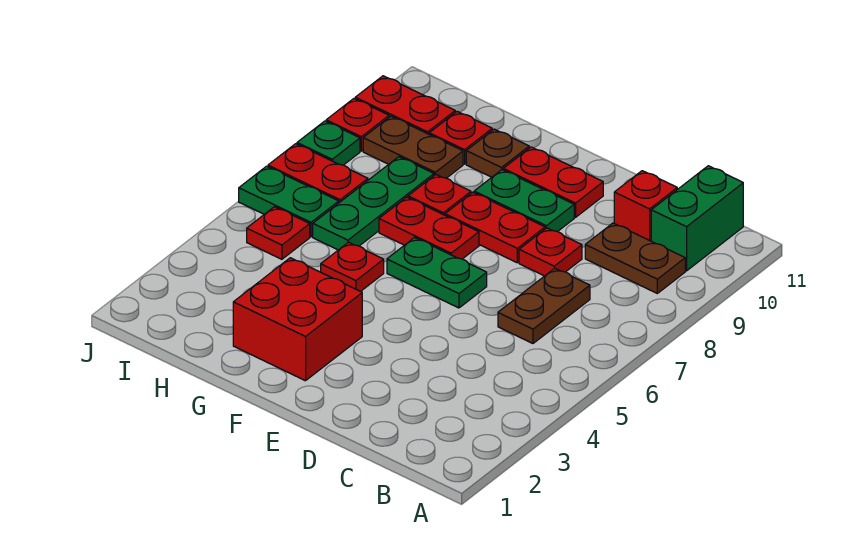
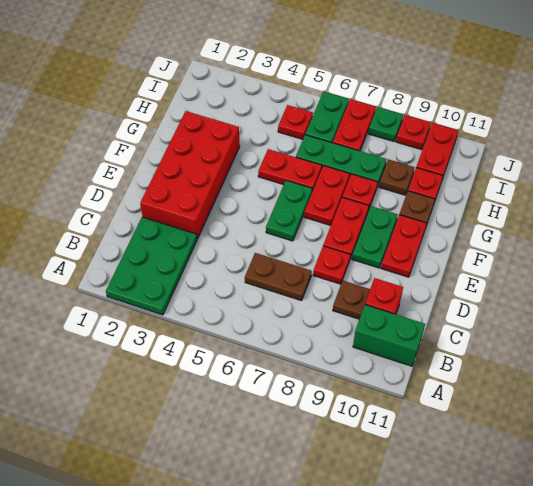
none -> green plate A2:C3 level 1
brown plate B9:C9 level 1 -> brown plate C9 level 1
red brick F2:G3 level 1 -> red brick D2:G3 level 1
red plate G5 level 1 -> red plate G5:G6 level 1
brown plate H9:I9 level 1 -> brown plate H9 level 1

